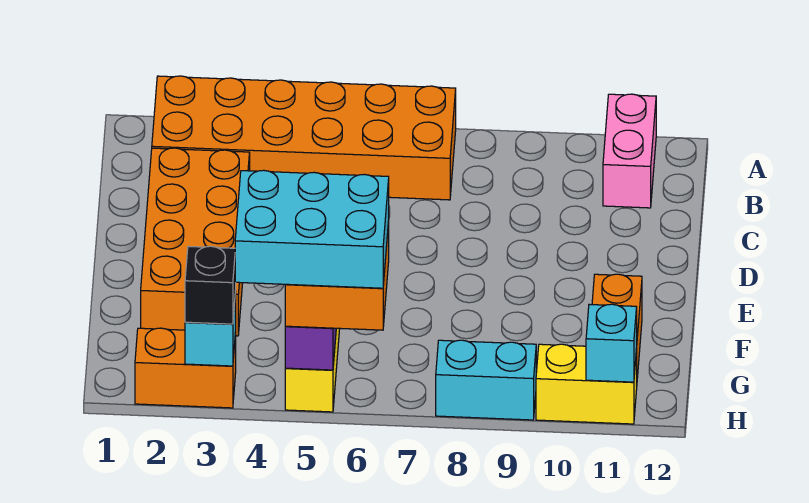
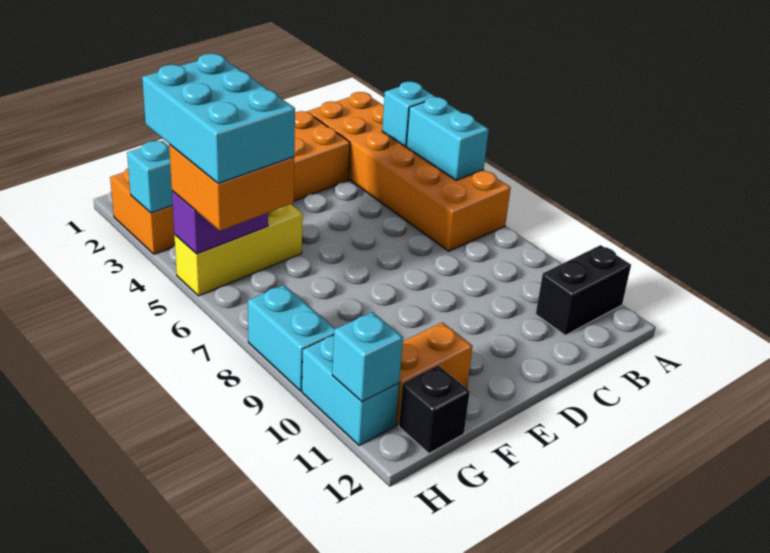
none -> cyan brick A4 level 2
none -> cyan brick A5:A6 level 2
pink brick A11:B11 level 1 -> black brick A11:B11 level 1
black brick H3 level 3 -> black brick G12 level 1
yellow brick H10:H11 level 1 -> cyan brick H10:H11 level 1

